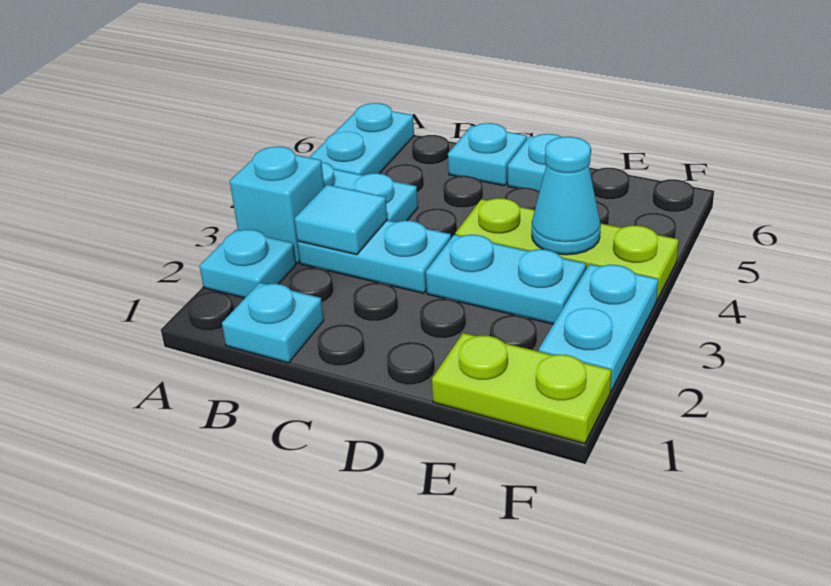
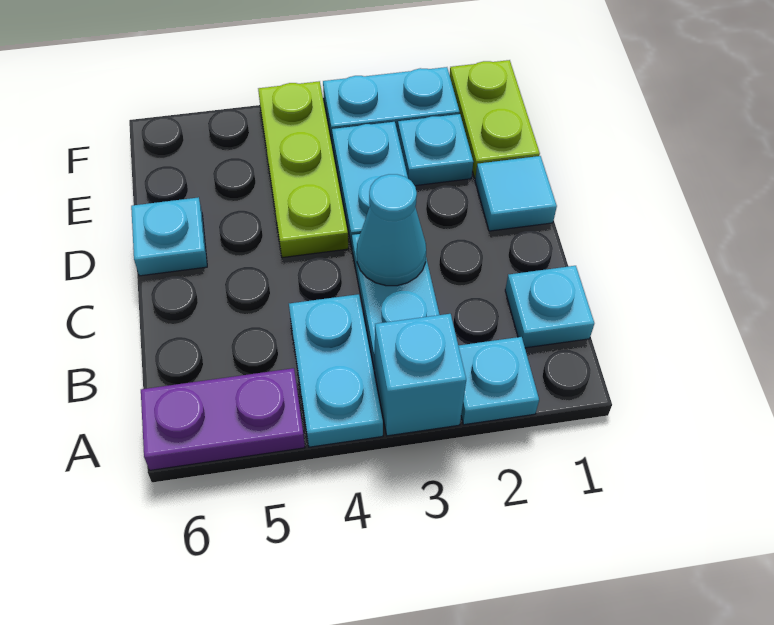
cyan plate A5:A6 level 1 -> purple plate A5:A6 level 1
cyan tile B3 level 2 -> cyan tile D1 level 1
cyan plate C6 level 1 -> cyan plate E2 level 1
cyan cone E4 level 2 -> cyan cone C3 level 2

